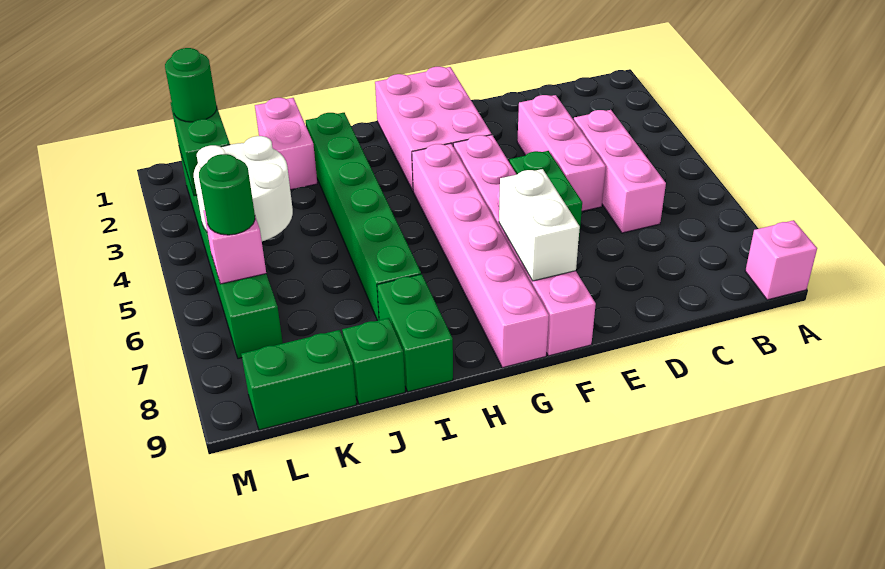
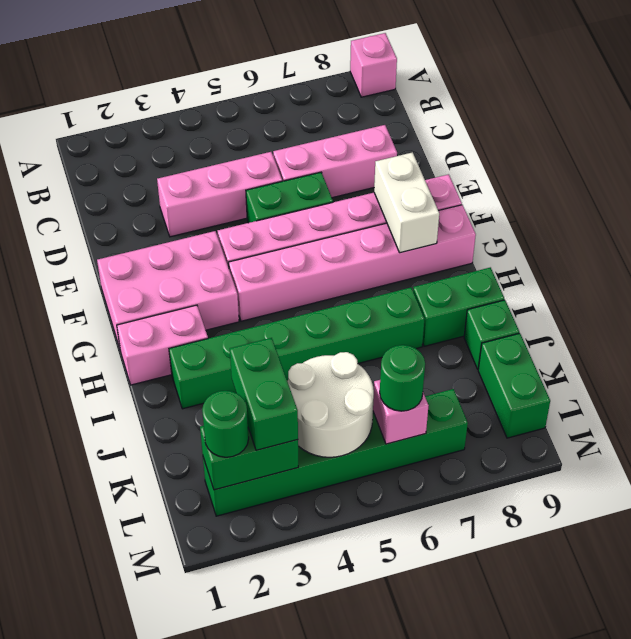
pink brick C4:C6 level 1 -> pink brick D6:D8 level 1
white brick F7:F8 level 2 -> white brick F8:G8 level 2
pink brick J1:J2 level 1 -> pink brick H1:H2 level 1
none -> green brick K3:L3 level 3

